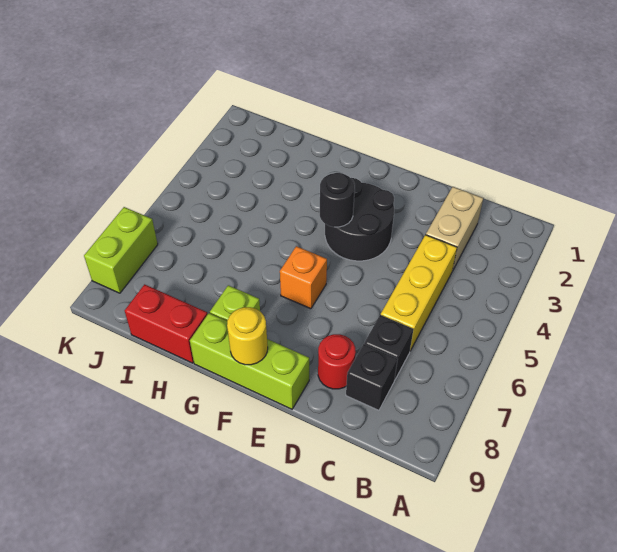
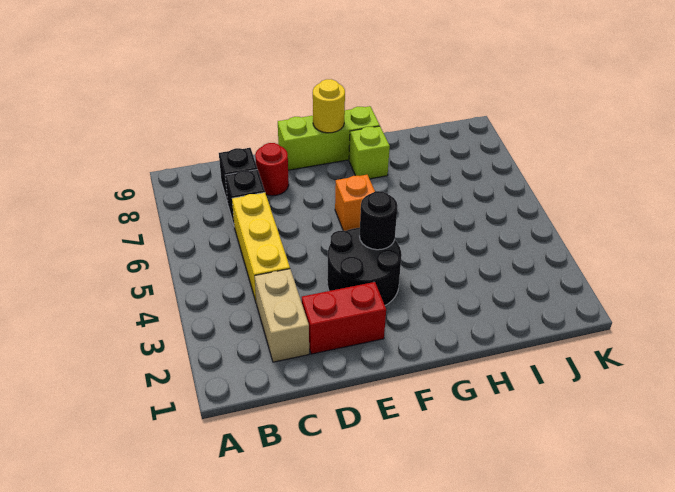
red brick H9:I9 level 1 -> red brick D2:E2 level 1
lime brick K7:K8 level 1 -> none

